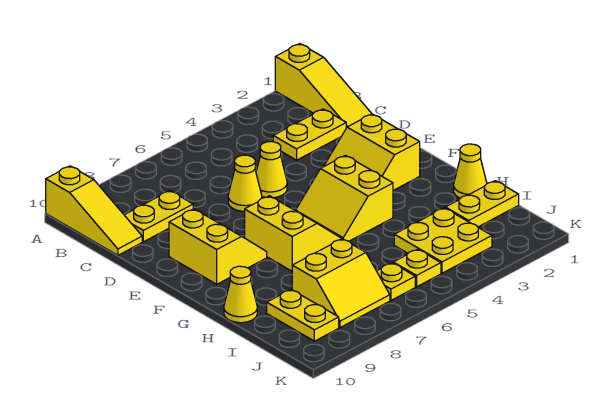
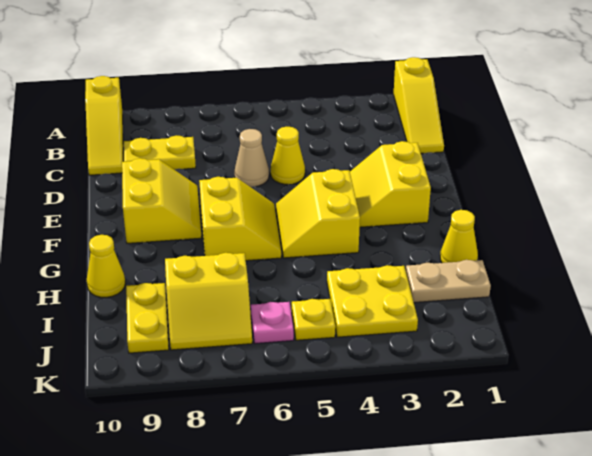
yellow plate C2:C3 level 1 -> none
yellow cone D6 level 1 -> tan cone D6 level 1
yellow plate I1:I2 level 1 -> tan plate I1:I2 level 1
yellow plate J6 level 1 -> pink plate J6 level 1

